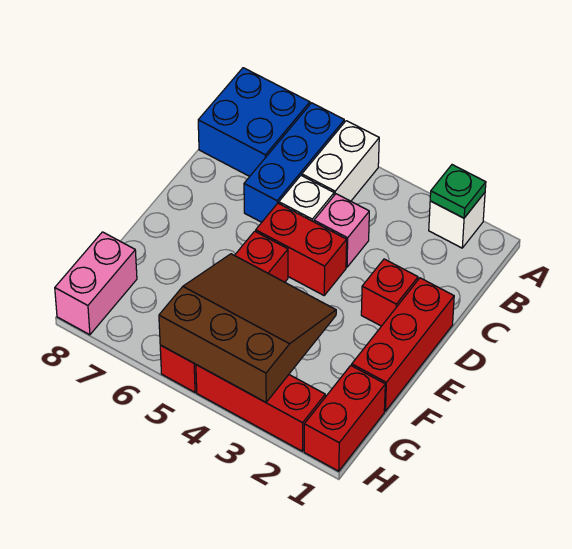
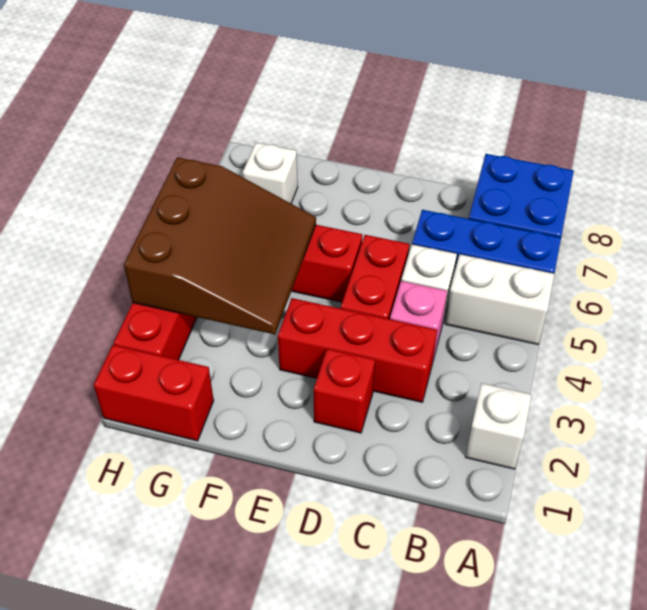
green plate A2 level 2 -> none
red brick D1:F1 level 1 -> red brick C3:E3 level 1
none -> white brick G7 level 1
pink brick G8:H8 level 1 -> none

